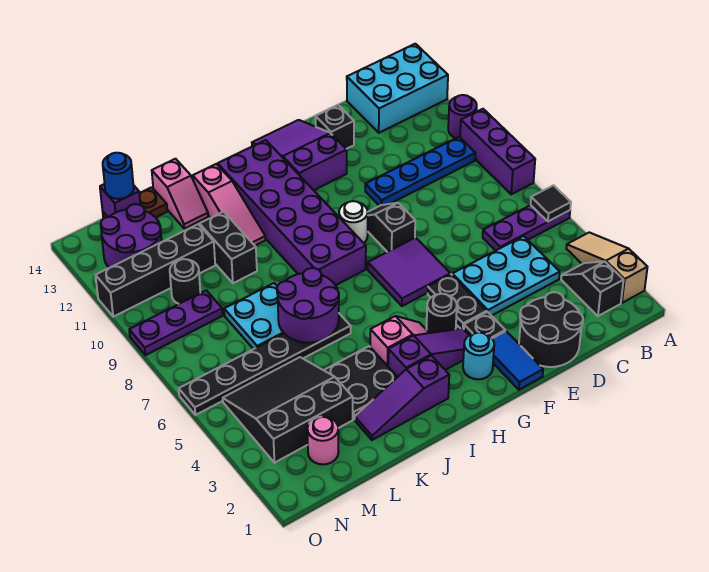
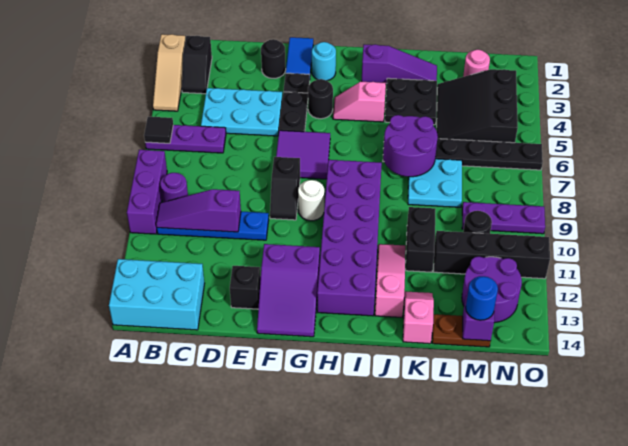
purple round brick A11 level 1 -> purple round brick B9 level 1
black round brick D1:E2 level 1 -> black round brick E2 level 1
purple slope G3:I3 level 1 top I -> purple slope B10:D10 level 2 top D
black slope L3:N5 level 1 top 3 -> black slope L3:N5 level 1 top N

